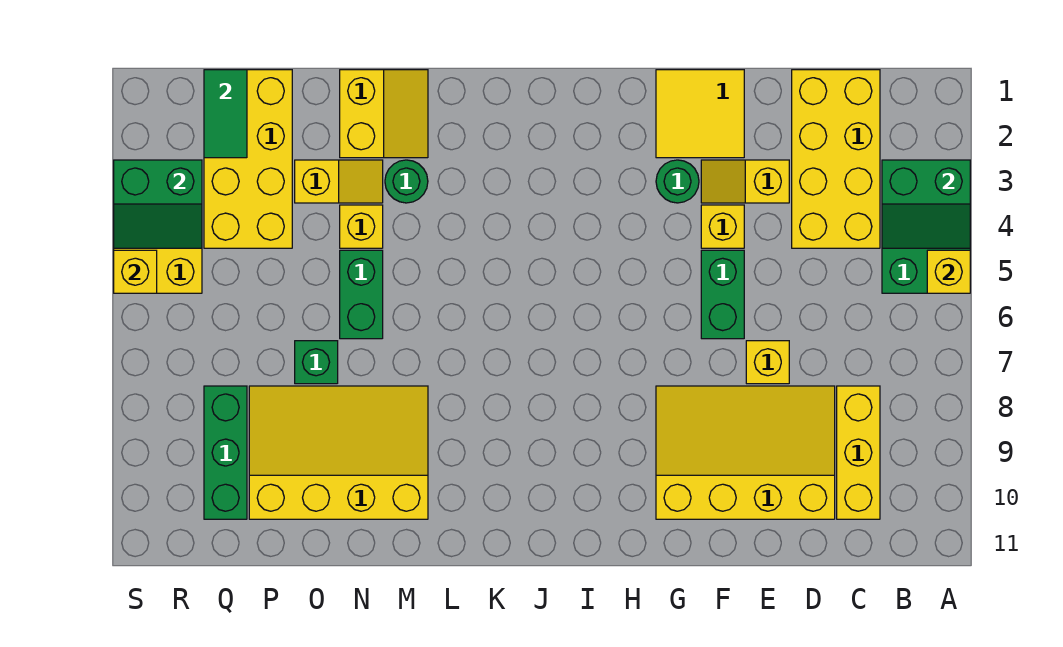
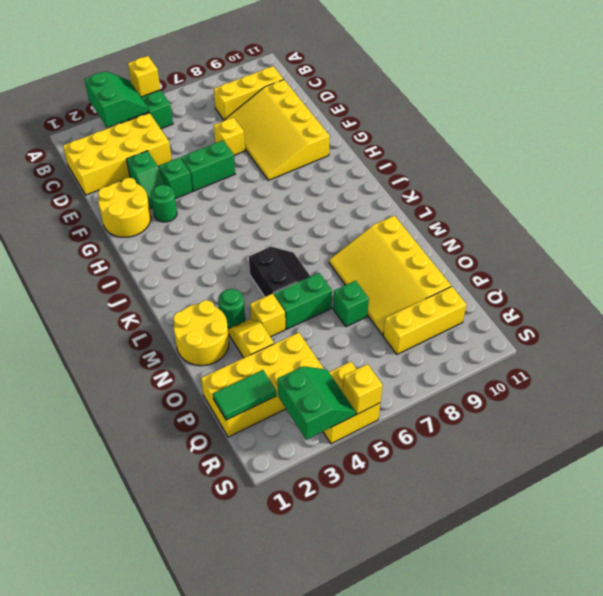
yellow slope E3:F3 level 1 top E -> green slope E3:F3 level 1 top E
yellow tile F1:G2 level 1 -> yellow round brick F1:G2 level 1
yellow brick F4 level 1 -> green brick F4 level 1
none -> black slope L5:M6 level 1 top 5
yellow slope M1:N2 level 1 top N -> yellow round brick M1:N2 level 1
green brick Q8:Q10 level 1 -> yellow brick Q8:Q10 level 1

